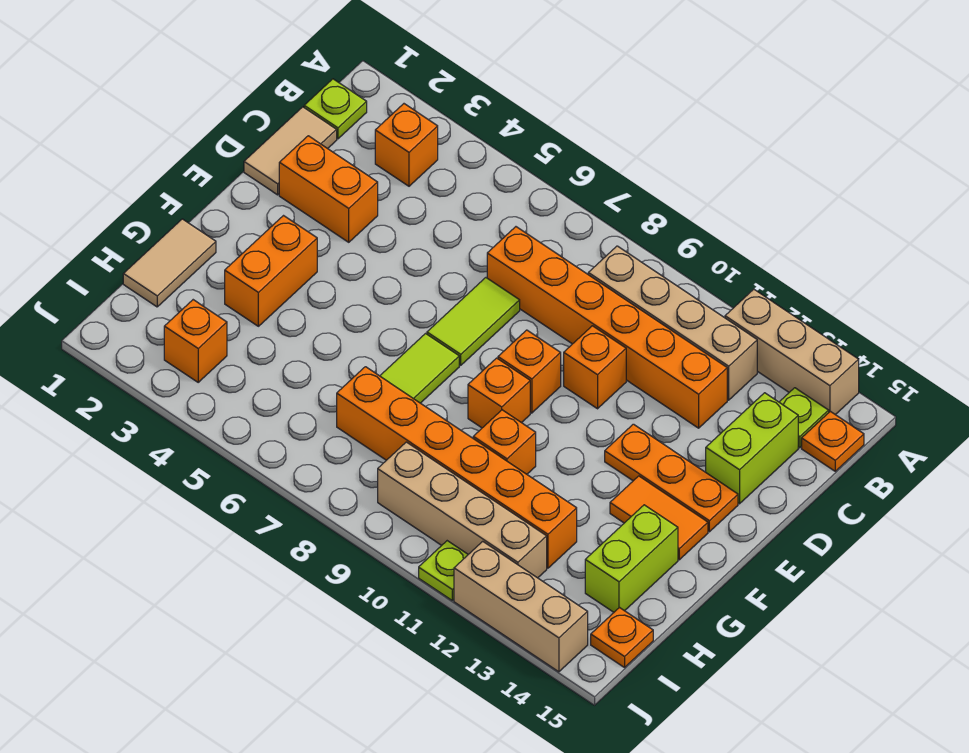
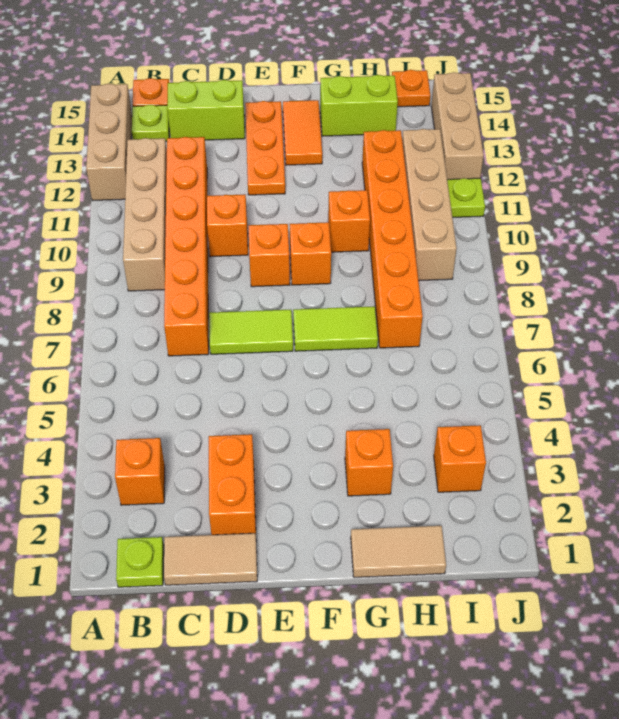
orange brick F3:G3 level 1 -> orange brick G3 level 1

